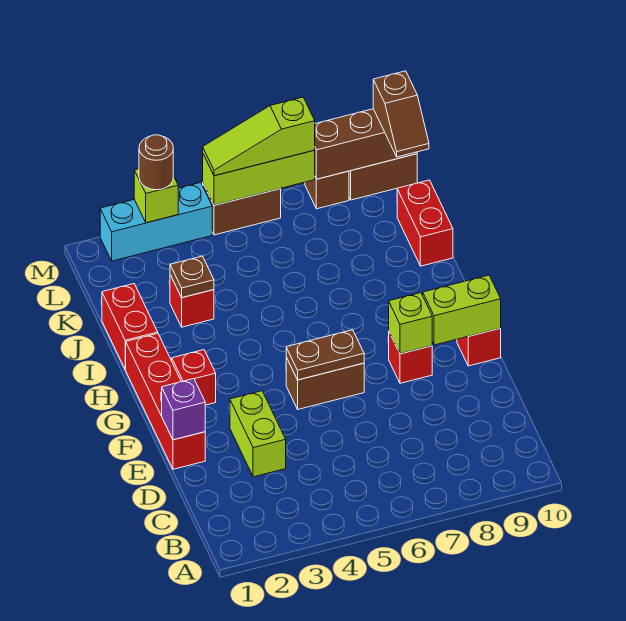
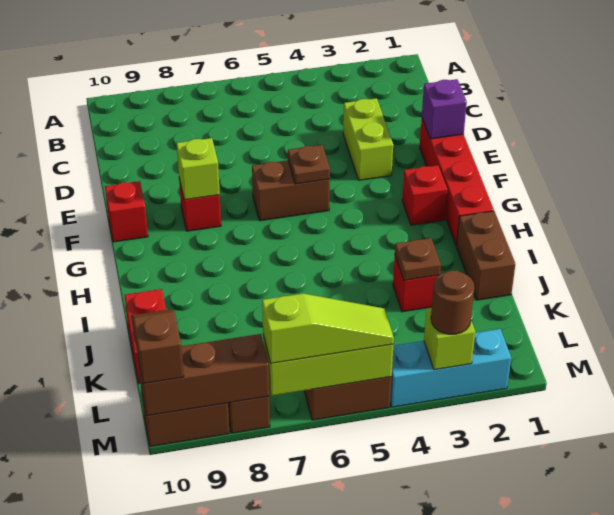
brown plate F5:F6 level 2 -> brown plate F5 level 2
lime brick F9:F10 level 2 -> none
red brick I1:J1 level 1 -> brown brick I1:J1 level 1

